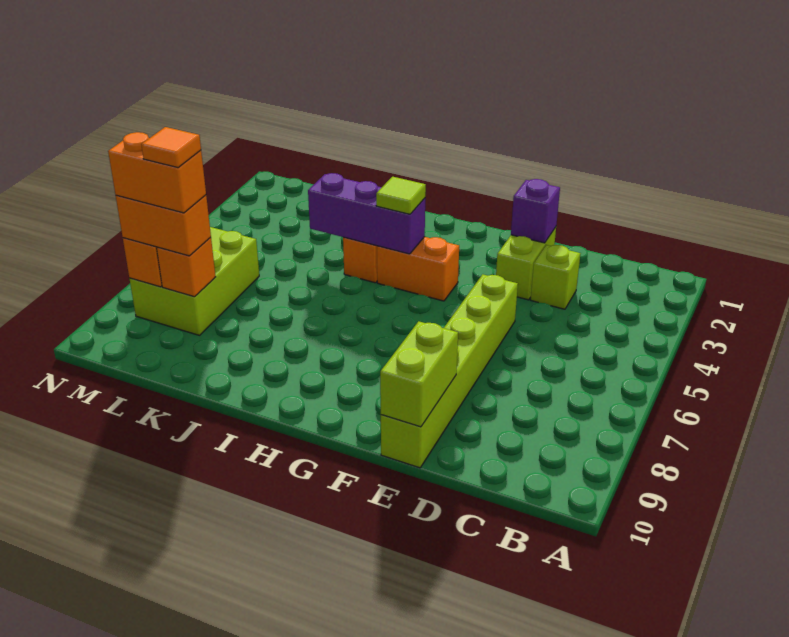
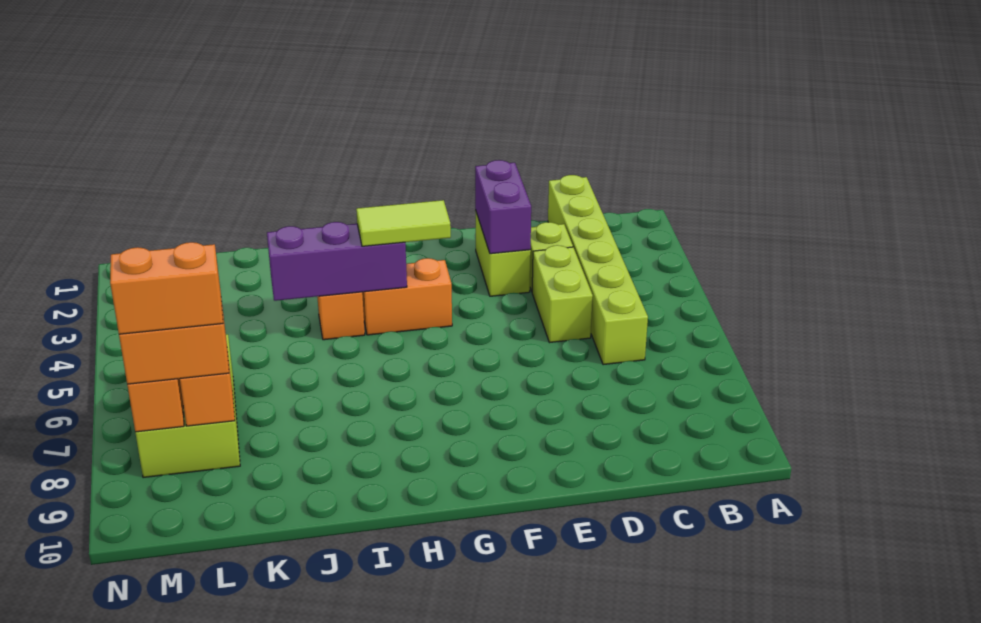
purple brick E2 level 2 -> purple brick E2:E3 level 2
lime brick E5:E10 level 1 -> lime brick C1:C6 level 1
lime brick E9:E10 level 2 -> lime brick D4:D5 level 1
lime tile H4 level 3 -> lime tile G4:H4 level 3
orange tile L8 level 5 -> none

